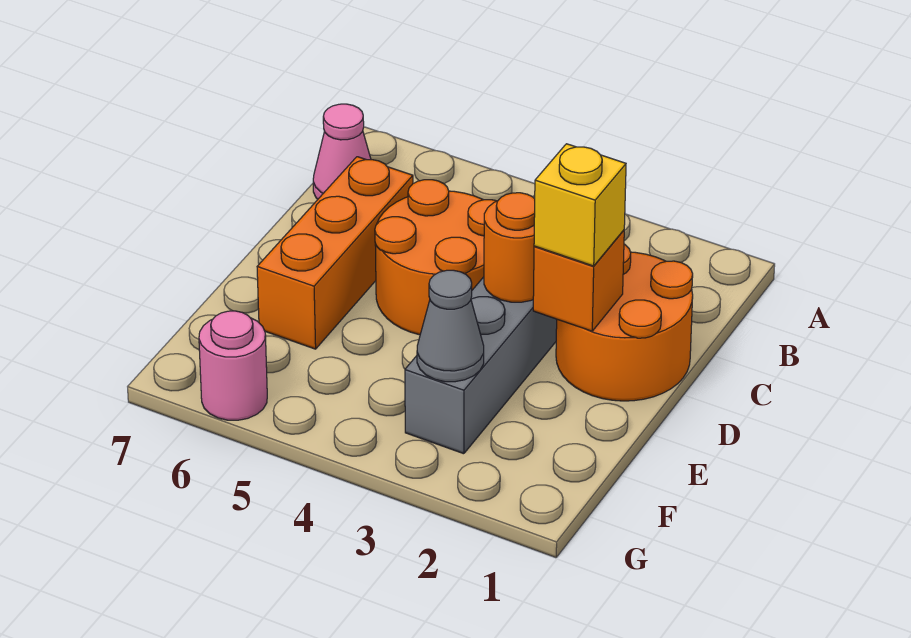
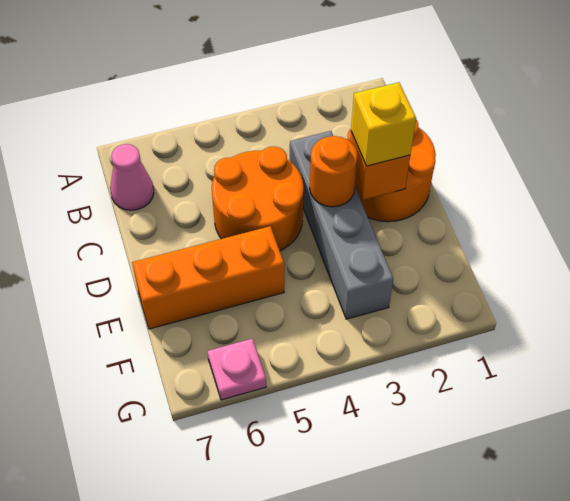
orange brick C6:E6 level 1 -> orange brick E5:E7 level 1
grey cone F3 level 2 -> none
pink round brick G6 level 1 -> pink plate G6 level 1

